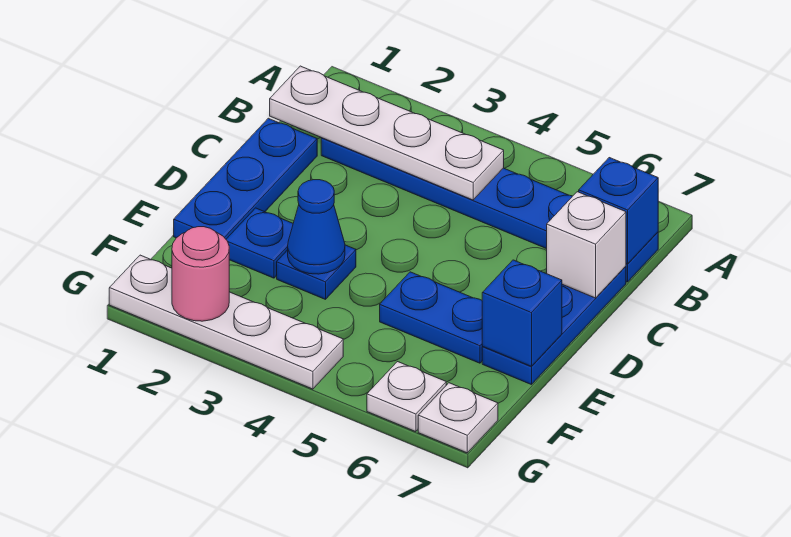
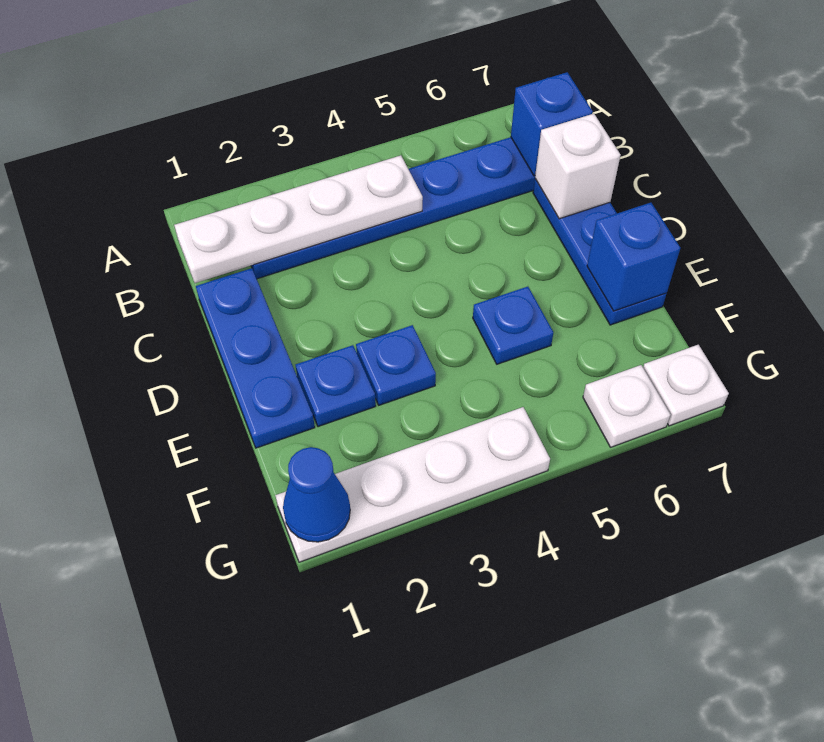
blue cone E3 level 2 -> blue cone G1 level 2
blue plate E5:E6 level 1 -> blue plate E5 level 1
pink round brick G2 level 2 -> none

